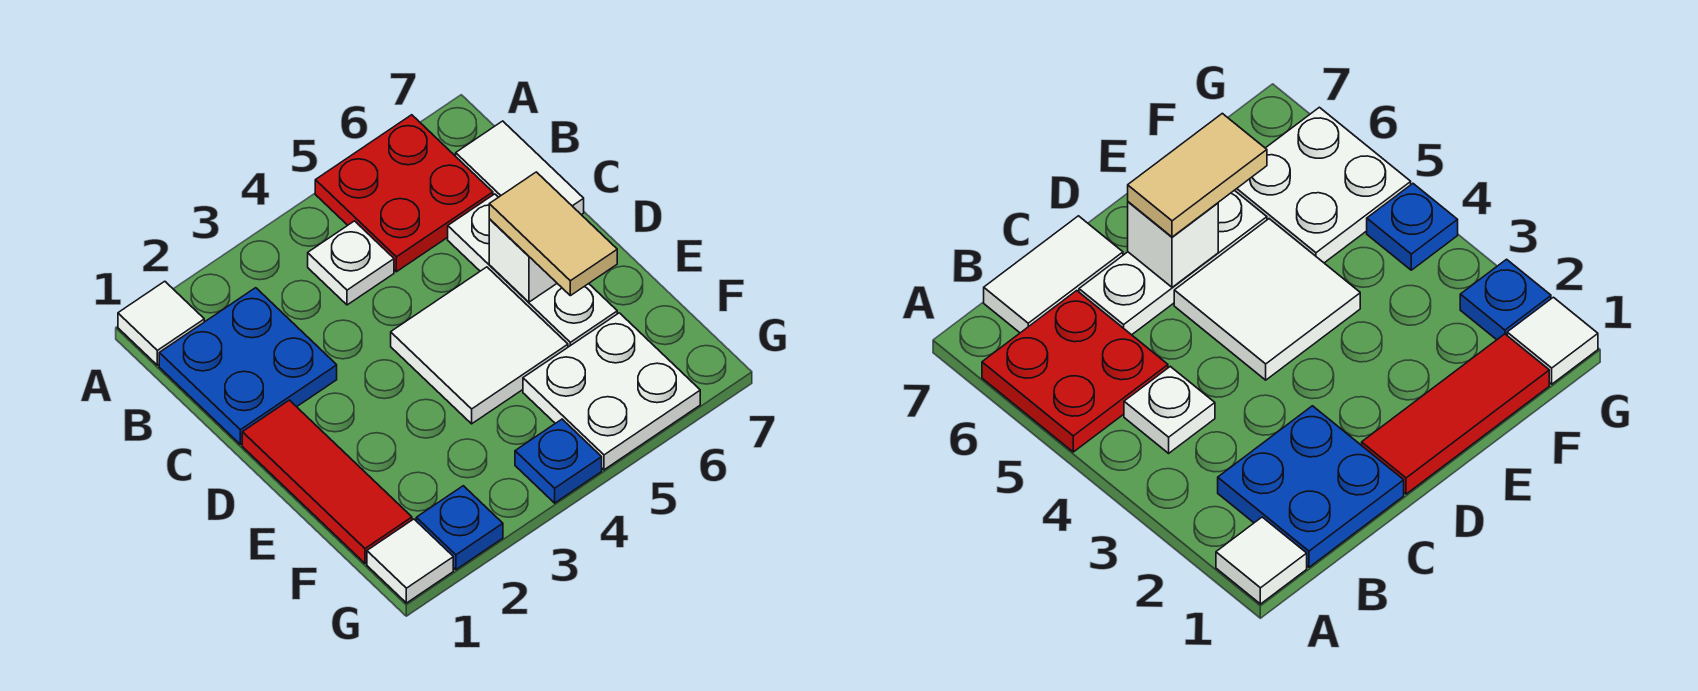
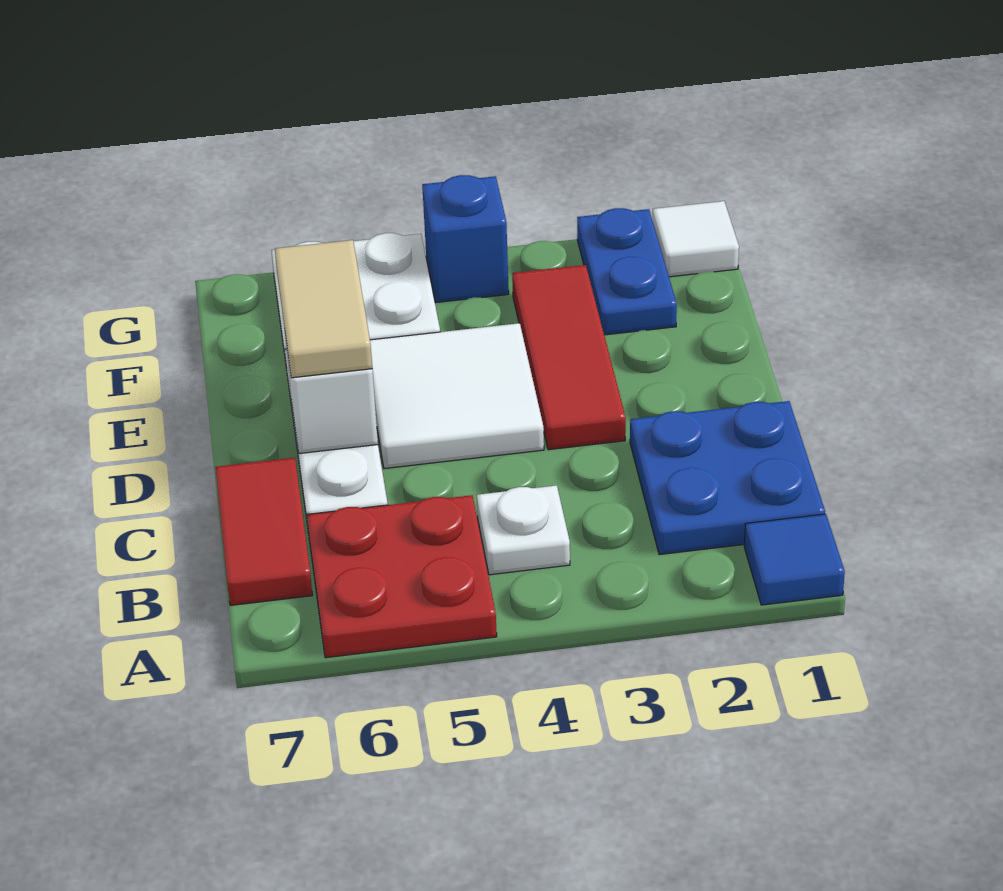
white tile A1 level 1 -> blue tile A1 level 1
white tile B7:C7 level 1 -> red tile B7:C7 level 1
red tile D1:F1 level 1 -> red tile D3:F3 level 1
blue plate G2 level 1 -> blue plate F2:G2 level 1
blue plate G4 level 1 -> blue brick G4 level 1

